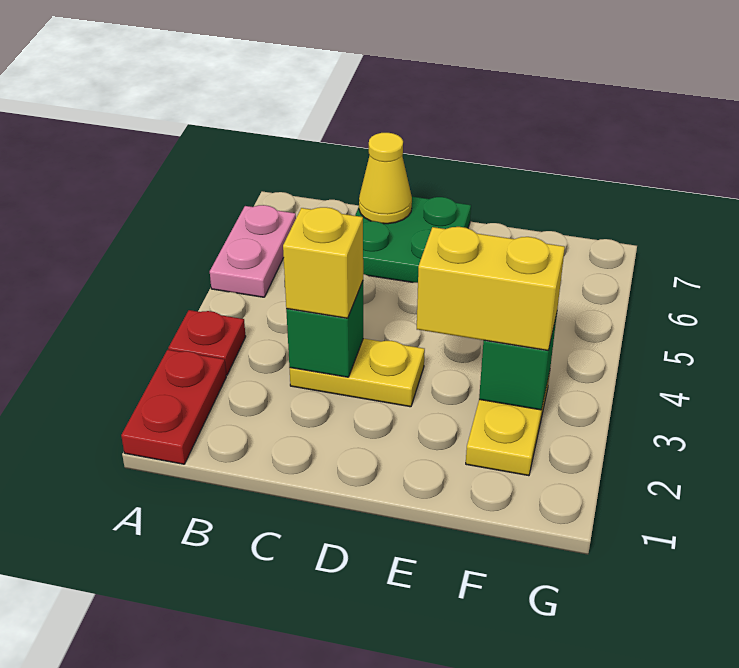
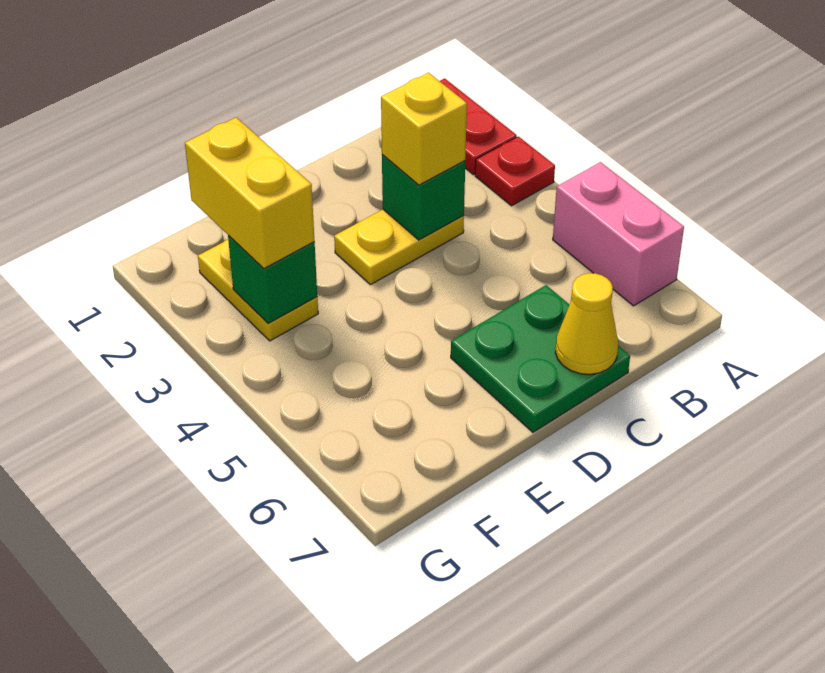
pink plate A5:A6 level 1 -> pink brick A5:A6 level 1
yellow brick E3:F3 level 3 -> yellow brick F2:F3 level 3

